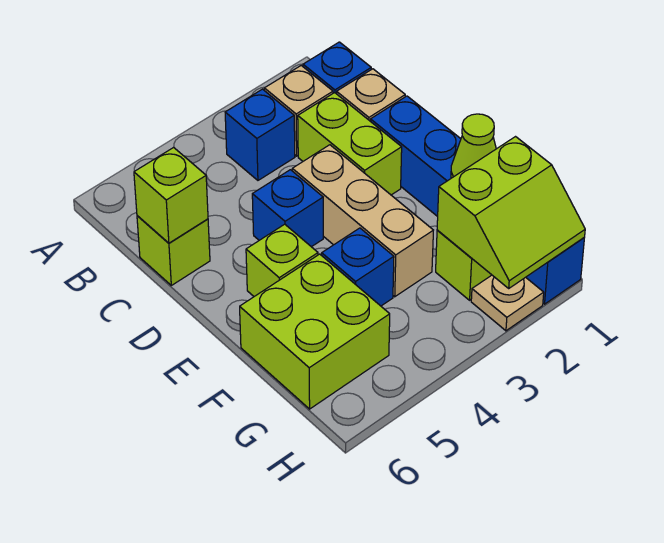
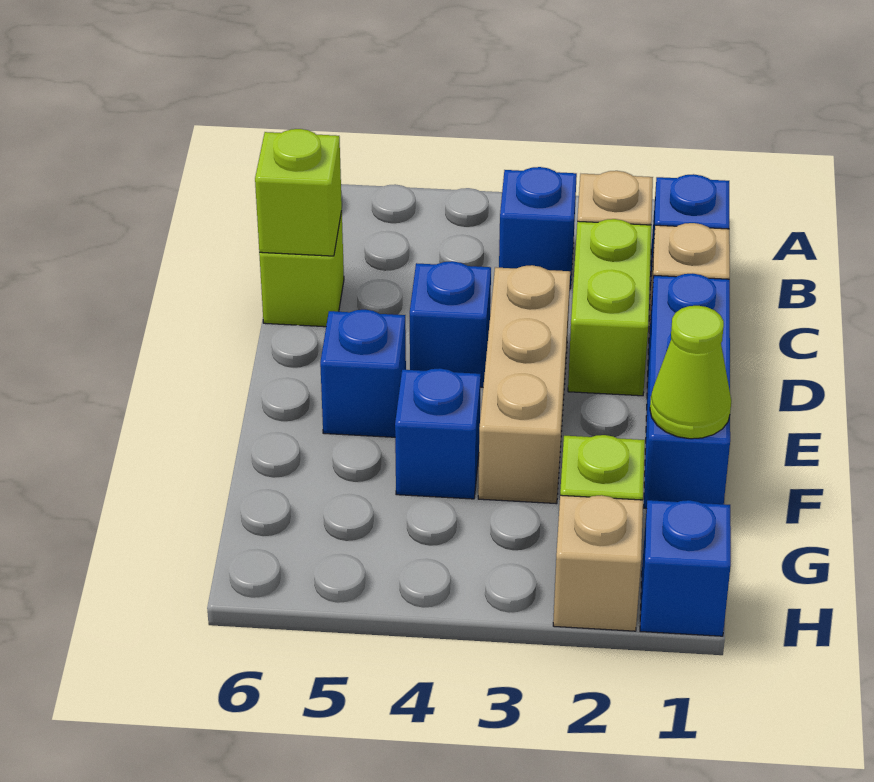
lime brick E5 level 1 -> blue brick E5 level 1
lime brick F5:G6 level 1 -> none
lime slope G1:H2 level 2 top G -> none
tan plate H2 level 1 -> tan brick H2 level 1

